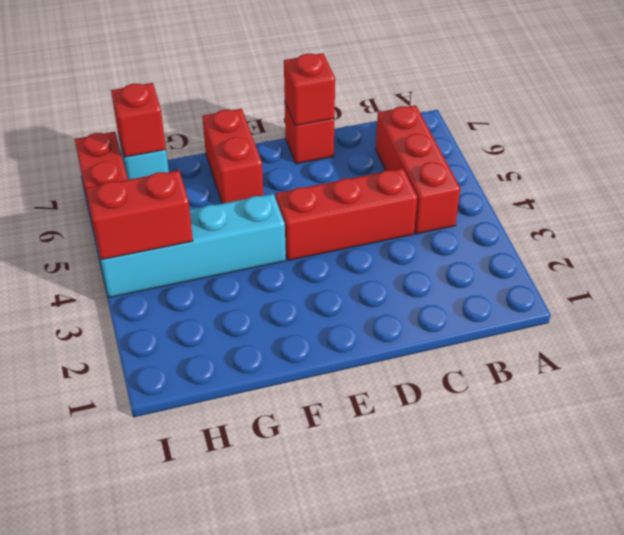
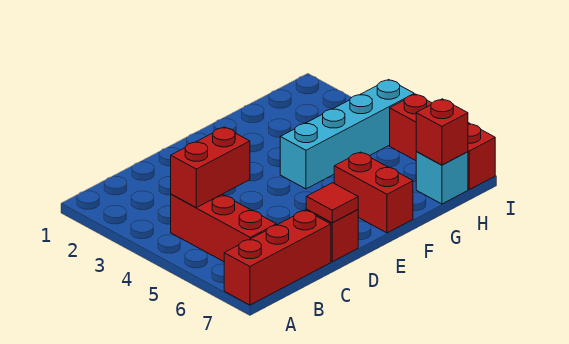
red brick C4:E4 level 1 -> red brick A7:C7 level 1
red brick D7 level 2 -> red tile D7 level 2
red brick H4:I4 level 2 -> red brick B4:C4 level 2

